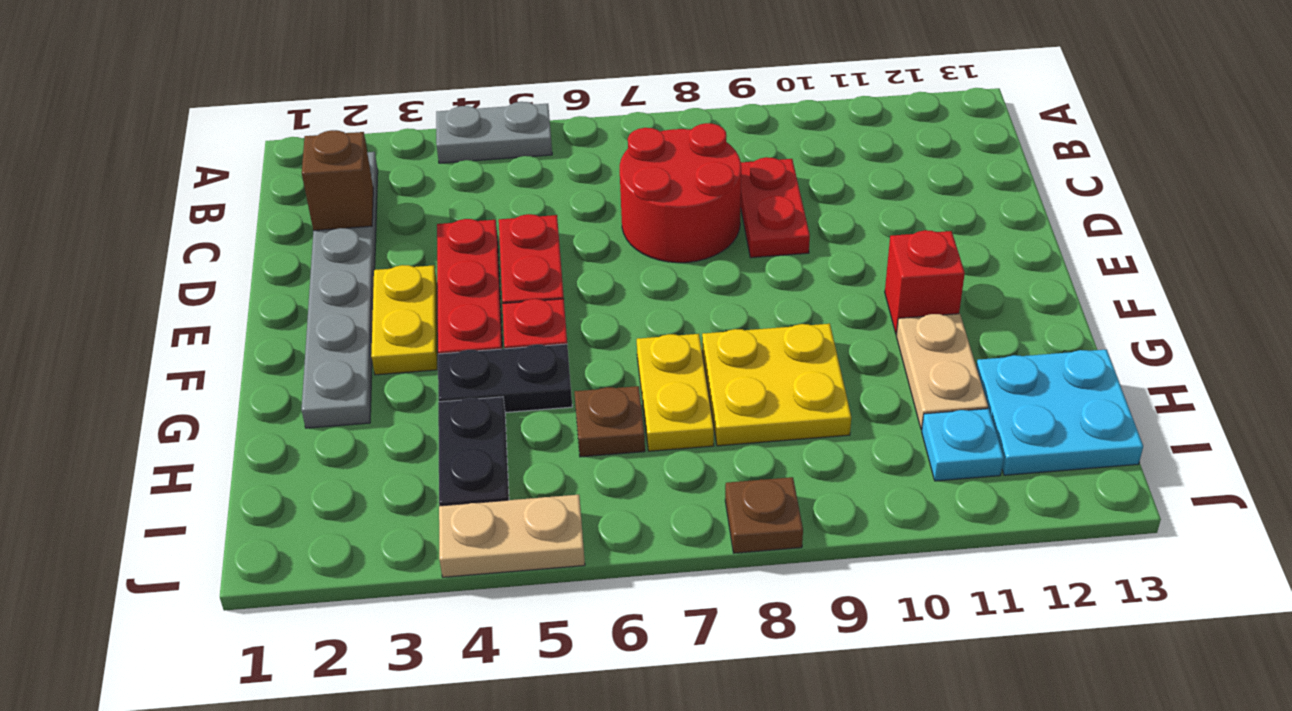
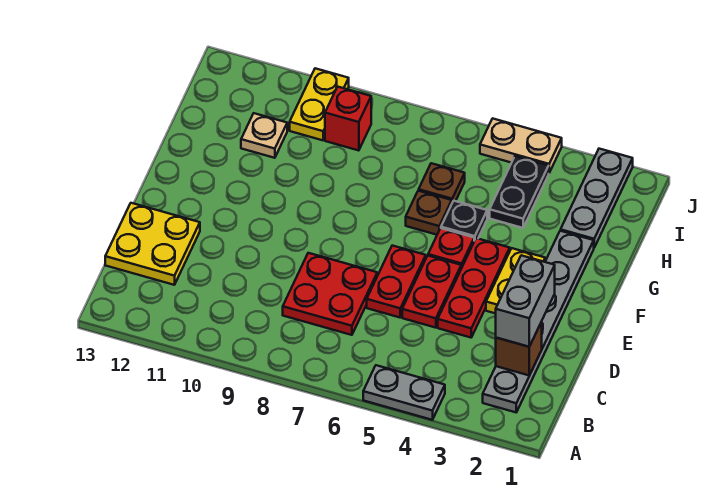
none -> grey brick C2:D2 level 3
red round brick C7:D8 level 1 -> red plate C7:D8 level 1
red plate C9:D9 level 1 -> red plate D6:E6 level 1
red brick F11 level 1 -> red brick I9 level 1
black plate G4:G5 level 1 -> black plate G5 level 1
yellow plate G7:H7 level 1 -> yellow plate I10:J10 level 1
yellow plate G8:H9 level 1 -> yellow plate C12:D13 level 1
tan plate G11:H11 level 1 -> tan plate H11 level 1
none -> grey plate H2:J2 level 1
cyan plate H12:I13 level 1 -> none
cyan plate I11 level 1 -> none
brown plate J8 level 1 -> brown plate G6 level 1

